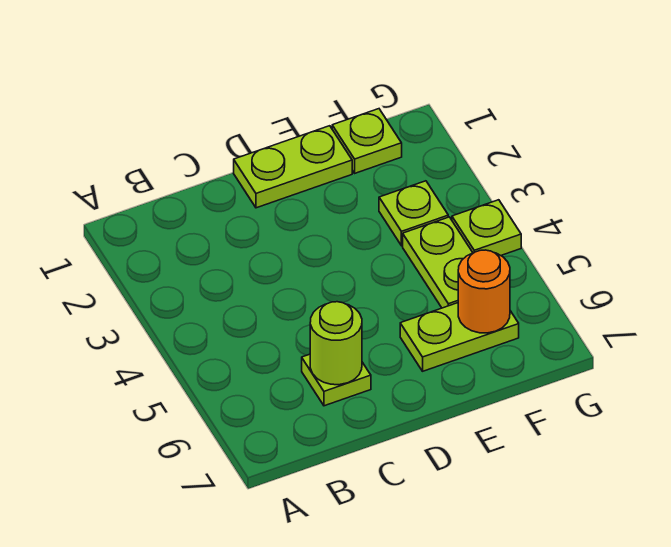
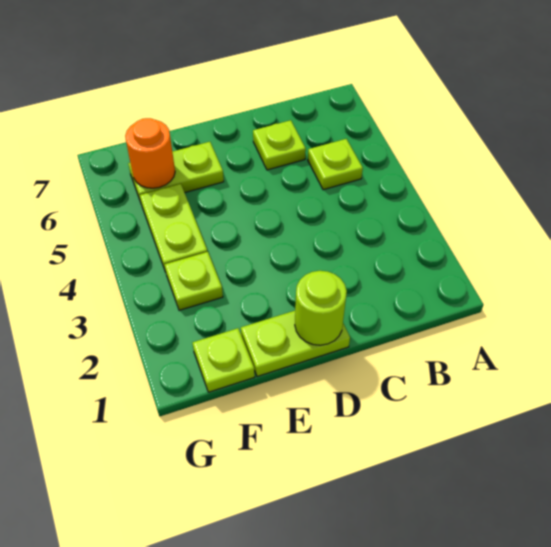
lime round brick C6 level 2 -> lime round brick D1 level 2
lime plate G4 level 1 -> lime plate B5 level 1

